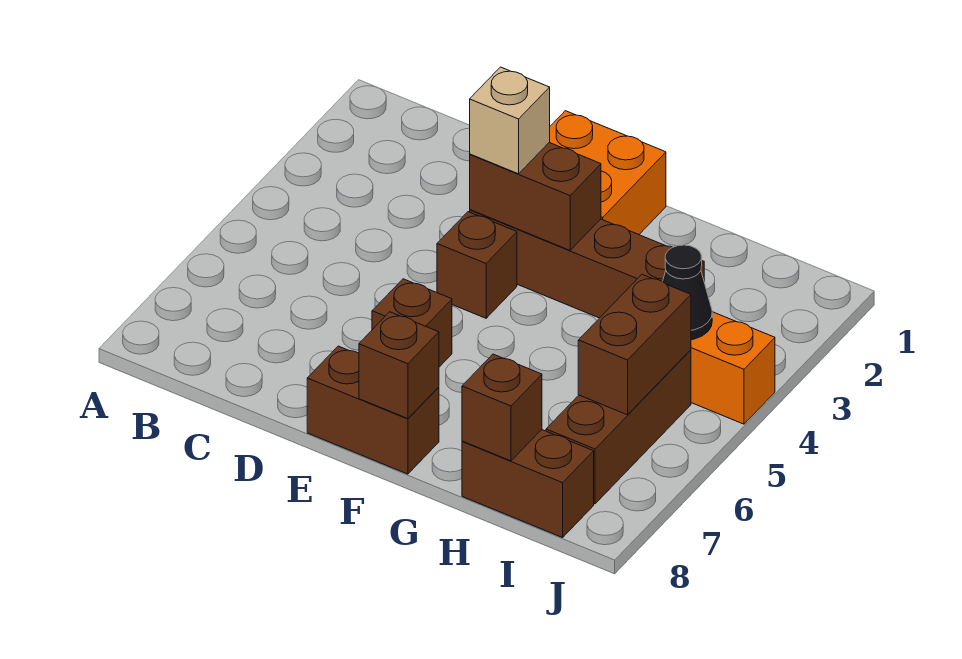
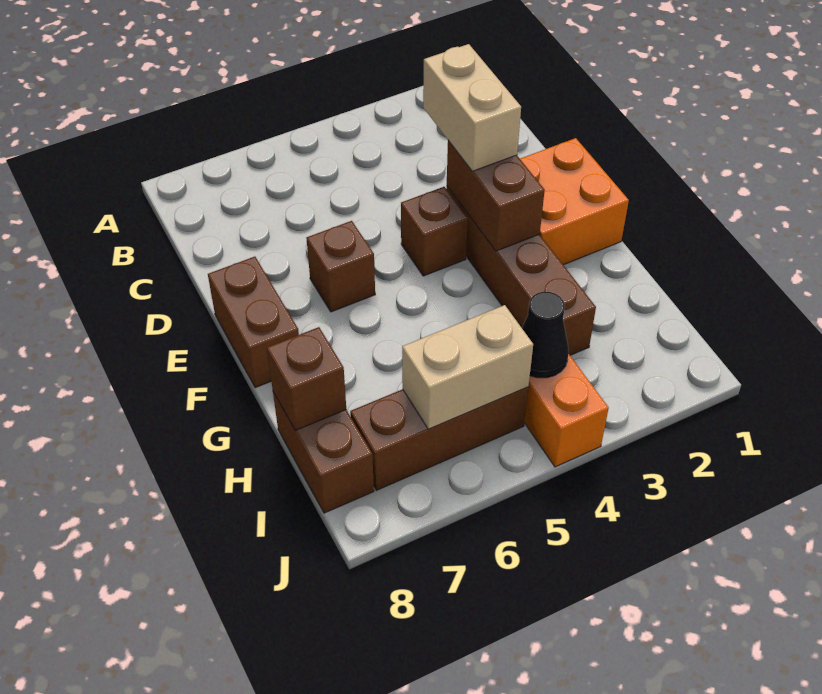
tan brick E3 level 3 -> tan brick D3:E3 level 3
brown brick F8 level 2 -> none
brown brick I5:I6 level 2 -> tan brick I5:I6 level 2

